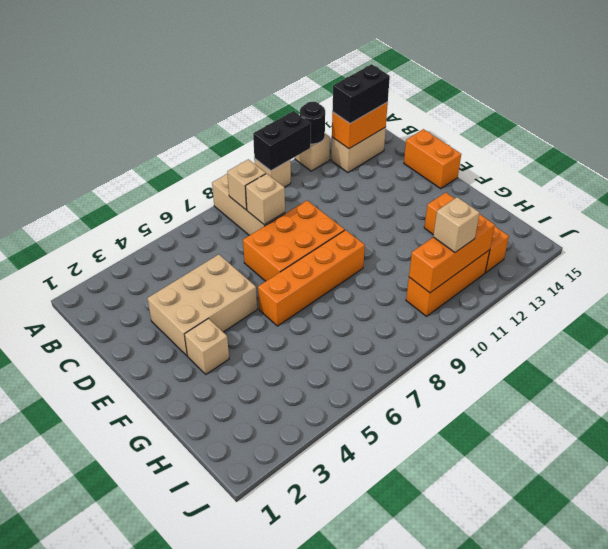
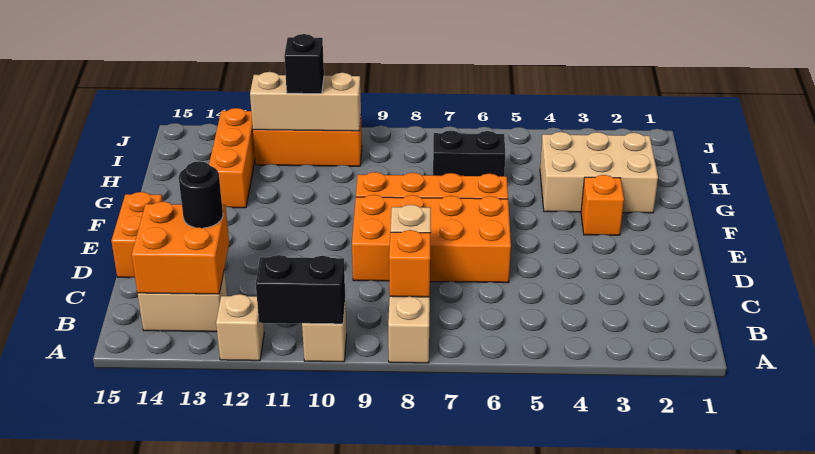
black round brick A12 level 2 -> black round brick C13 level 3
tan brick B8 level 2 -> orange brick B8 level 2
orange brick B13:B14 level 2 -> orange brick B13:C14 level 2
black brick B13:B14 level 3 -> black brick H6:H7 level 1
tan brick D3:E5 level 1 -> tan brick G2:H4 level 1
orange brick D7:E9 level 1 -> orange brick D6:E9 level 1
tan brick F3 level 1 -> orange brick F3 level 1
orange brick I10:I12 level 2 -> tan brick I10:I12 level 2
tan brick I11 level 3 -> black brick I11 level 3

